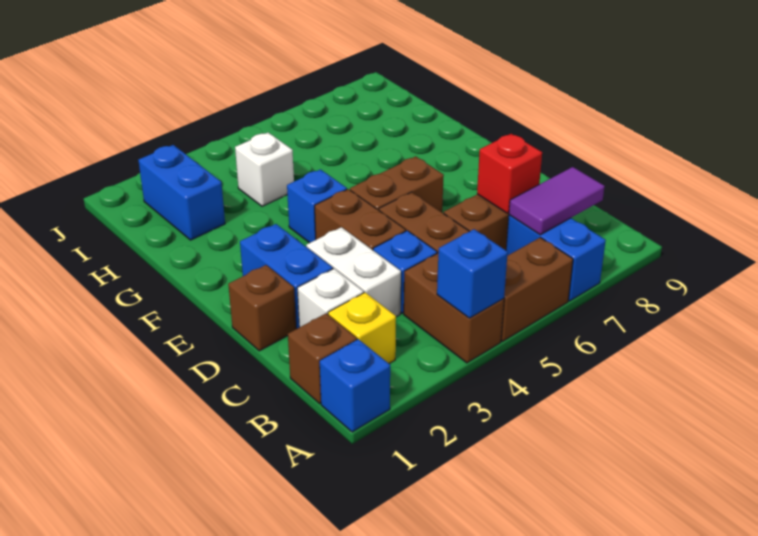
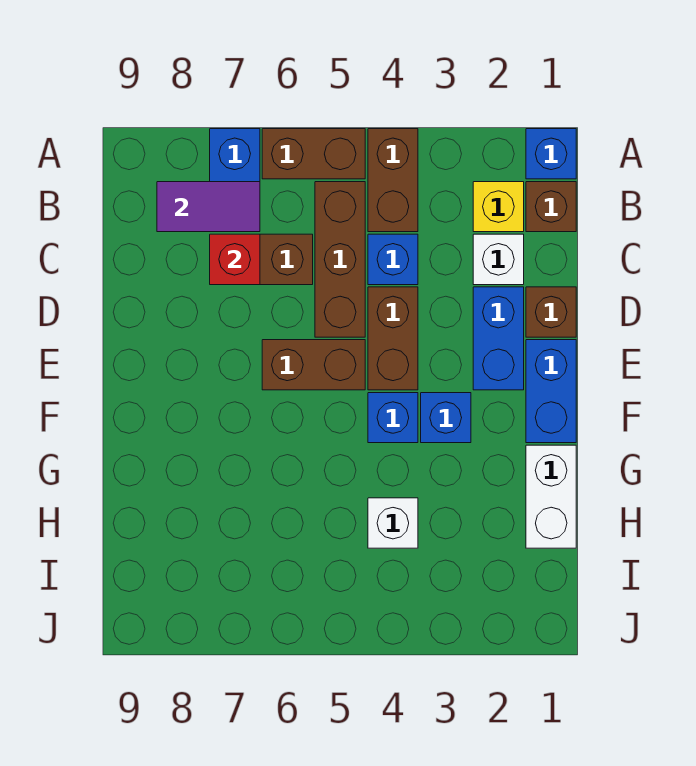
blue brick A4 level 2 -> blue brick F3 level 1
white brick C3:D3 level 1 -> white brick G1:H1 level 1
blue brick H2:I2 level 1 -> blue brick E1:F1 level 1

